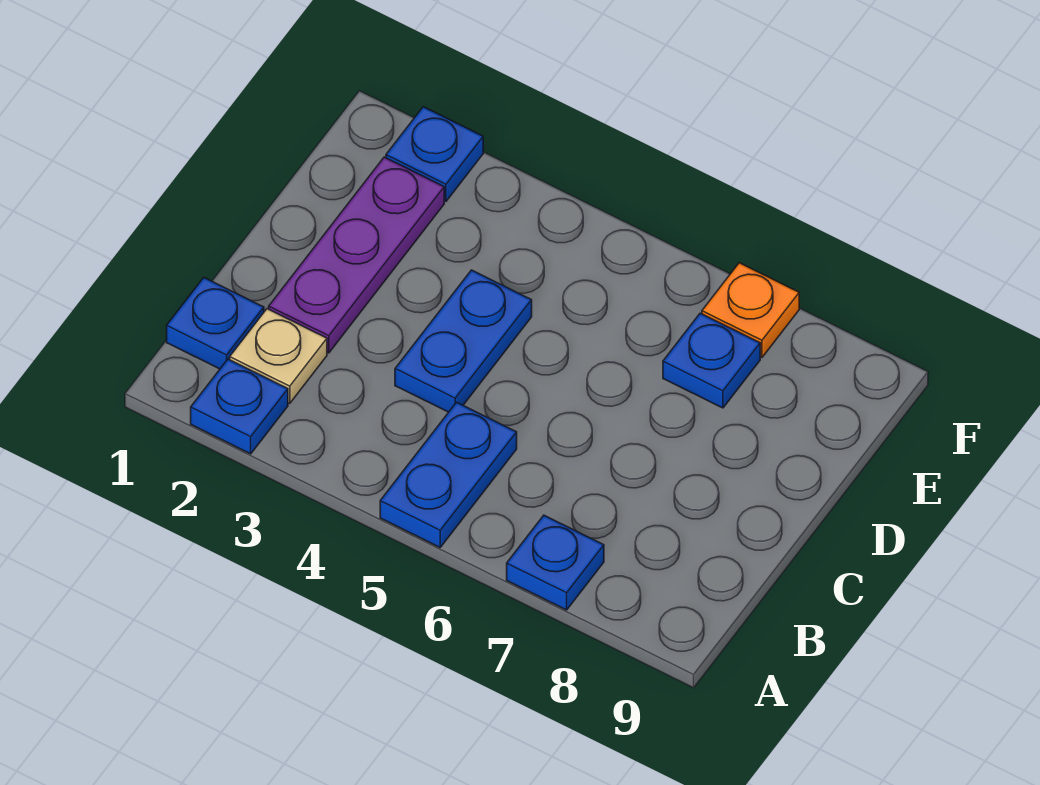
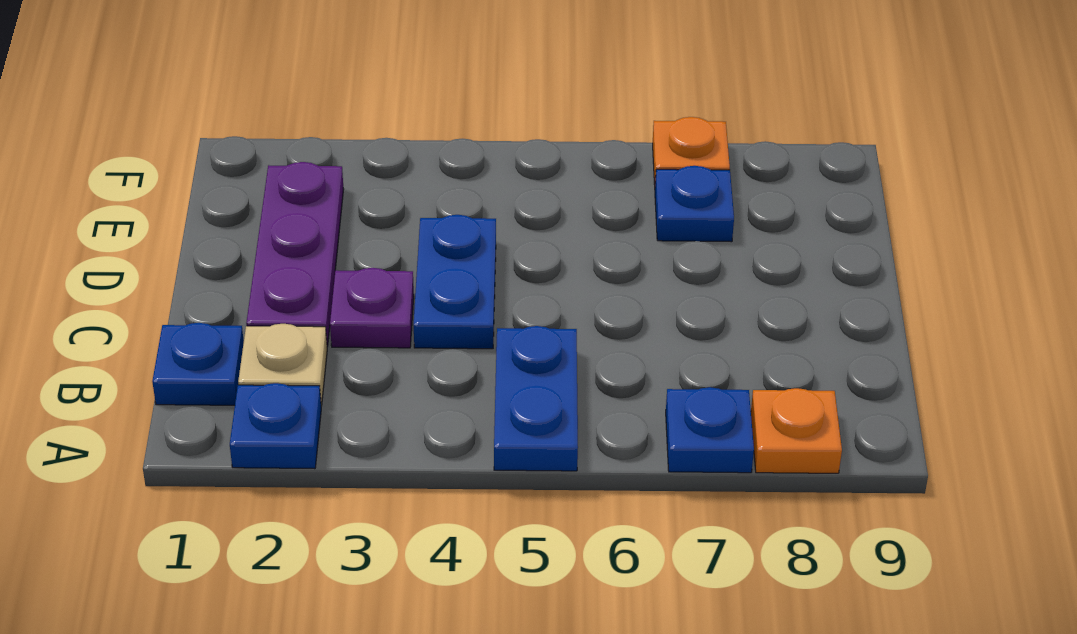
none -> orange plate A8 level 1
none -> purple plate C3 level 1
blue plate F2 level 1 -> none

